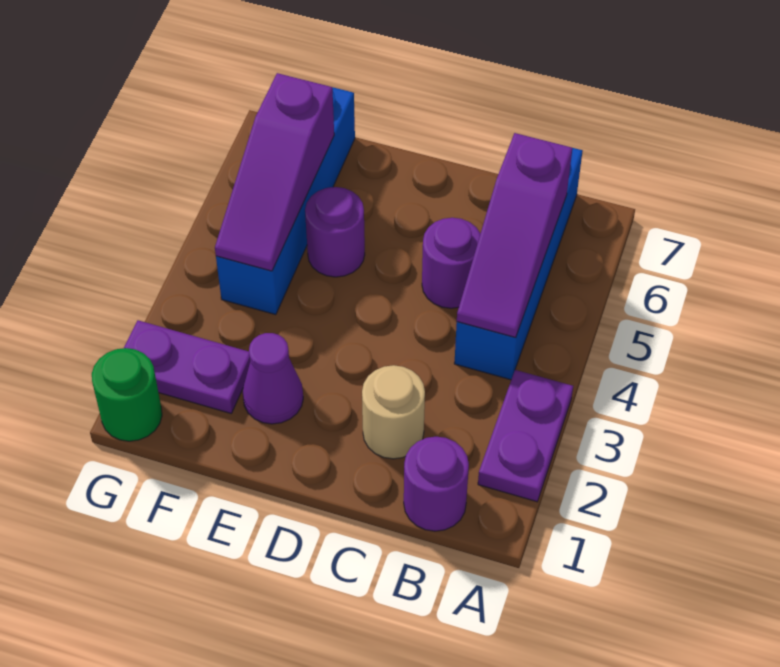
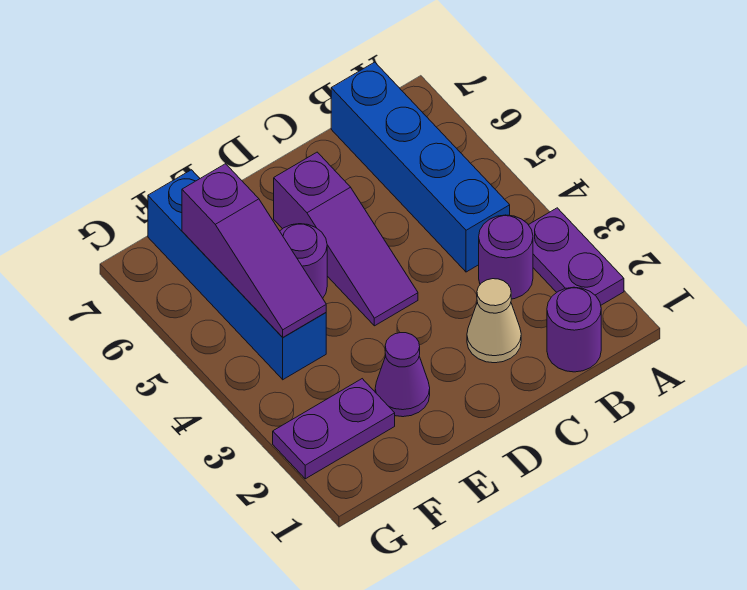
purple slope B4:B6 level 2 top 6 -> purple slope D4:D6 level 1 top 6
tan round brick C2 level 1 -> tan cone C2 level 1
purple round brick C5 level 1 -> purple round brick B3 level 1
green round brick G1 level 1 -> none

